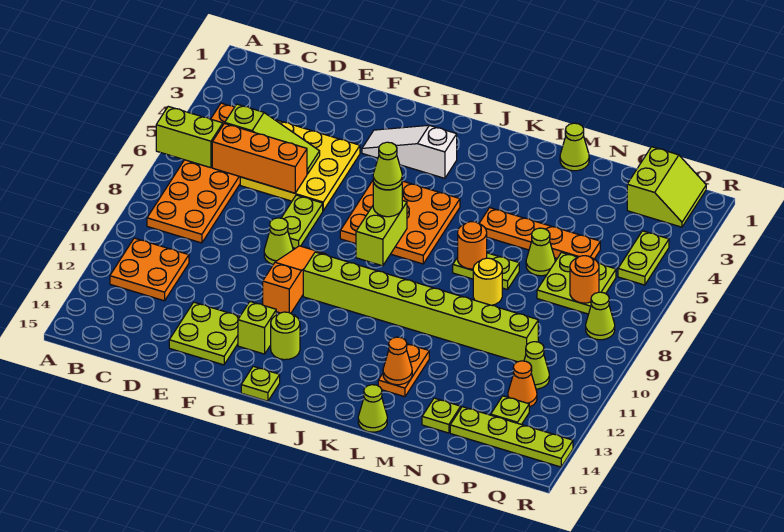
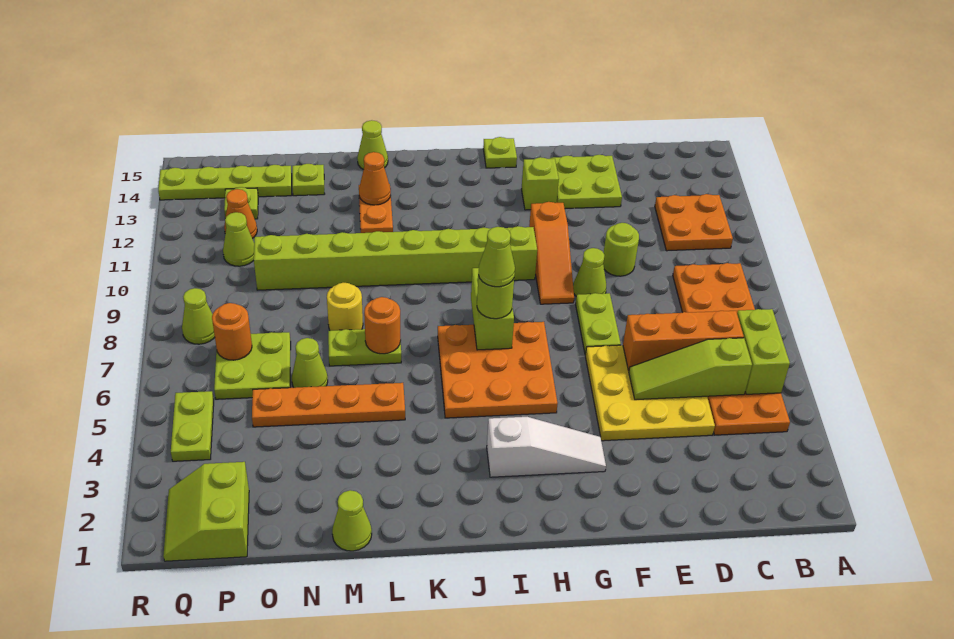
lime brick A6:B6 level 2 -> lime brick B5:B6 level 2
lime round brick H13 level 1 -> lime round brick E10 level 1

